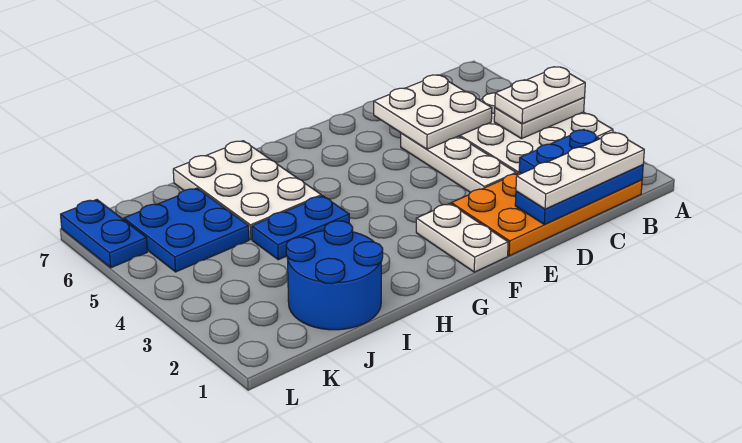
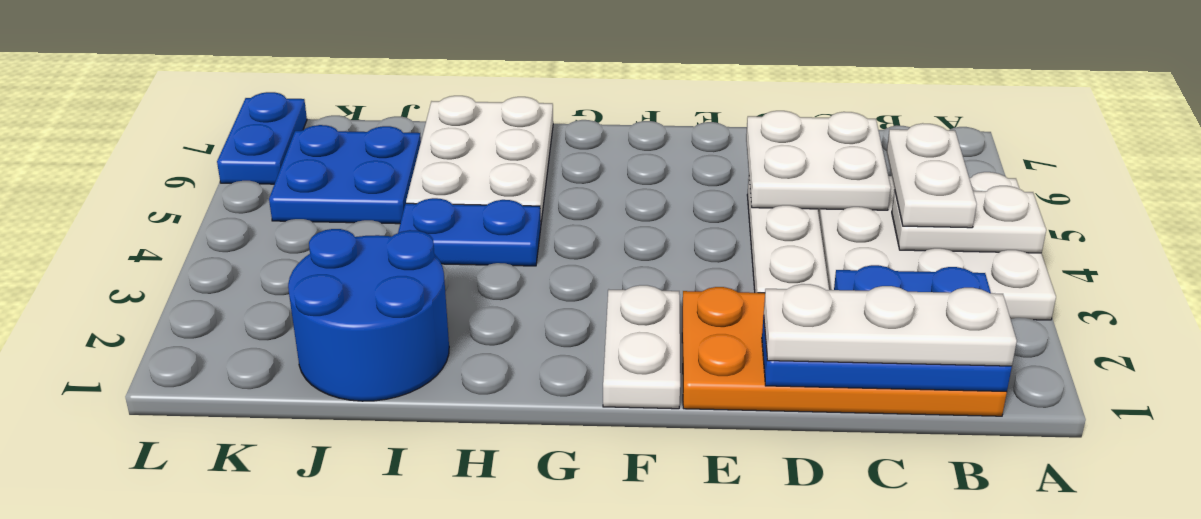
white plate A4:B4 level 3 -> white plate B4:B5 level 3

